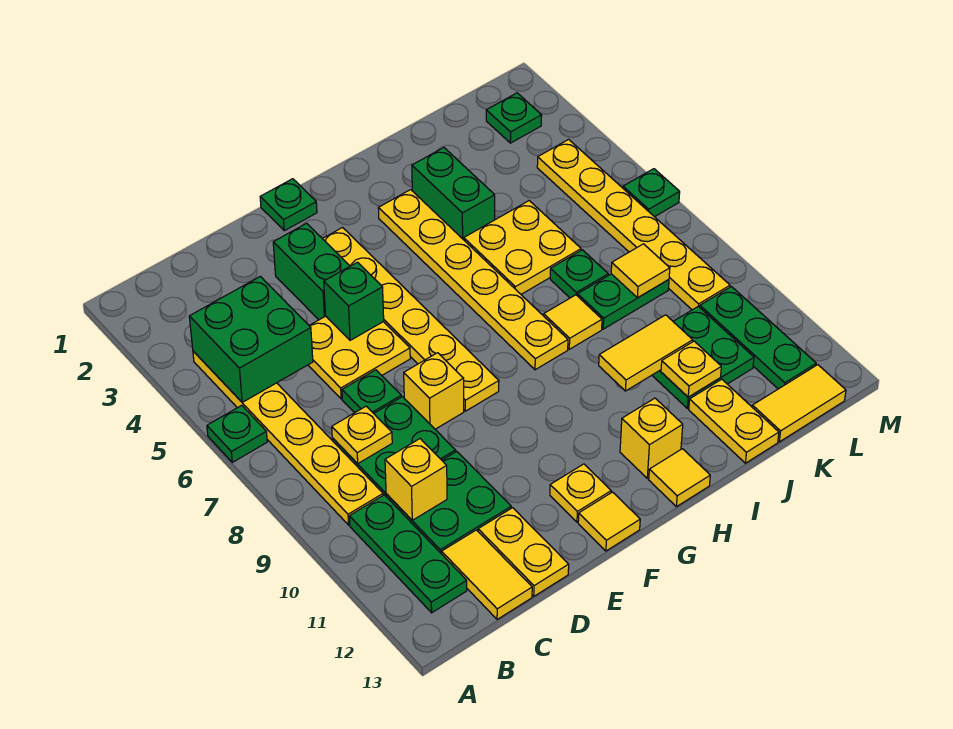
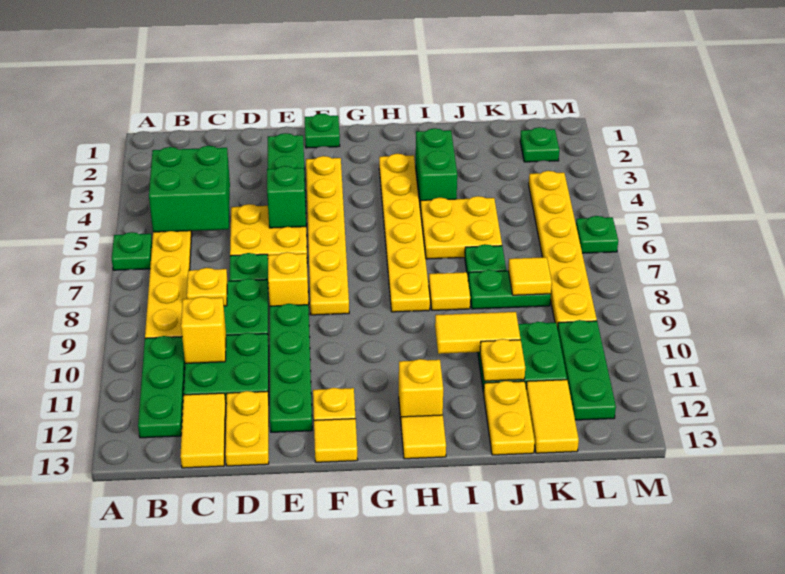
none -> green plate E9:E12 level 1
yellow tile K13:L13 level 1 -> yellow tile K12:K13 level 1

